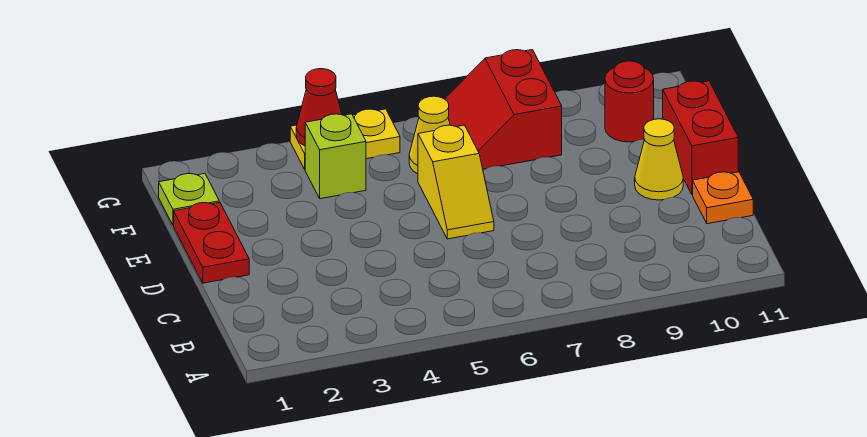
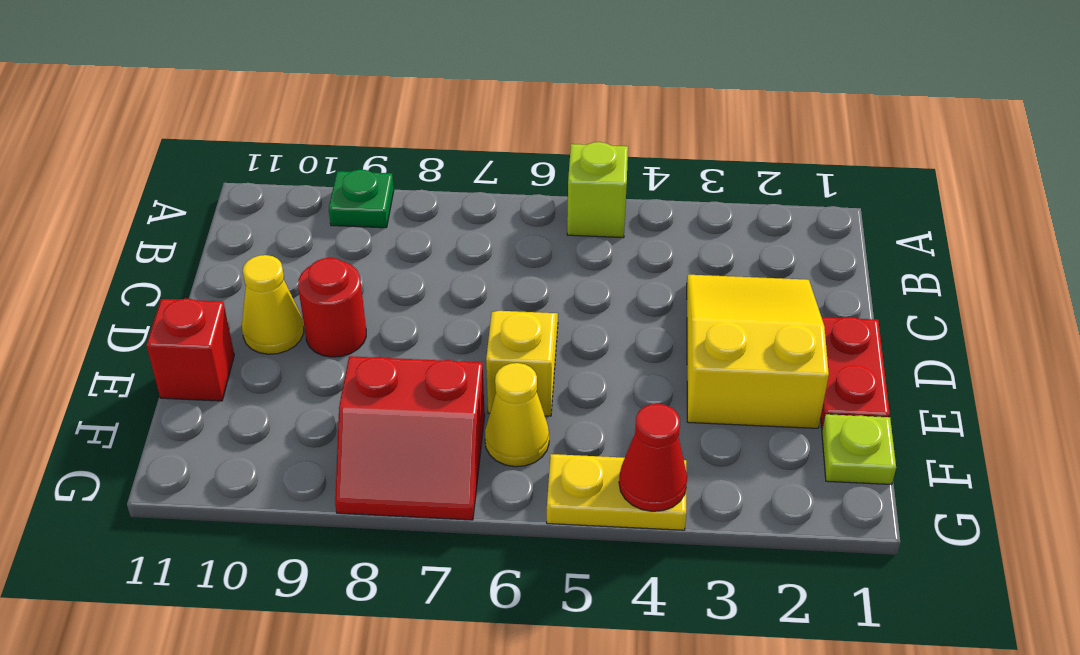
none -> green plate A9 level 1
none -> yellow slope C2:E3 level 1 top E
orange plate C11 level 1 -> none
red brick D11:E11 level 1 -> red brick E11 level 1
lime brick F4 level 1 -> lime brick A5 level 1
red slope F7:G8 level 1 top 8 -> red slope F7:G8 level 1 top F
red round brick F10 level 1 -> red round brick D9 level 1

